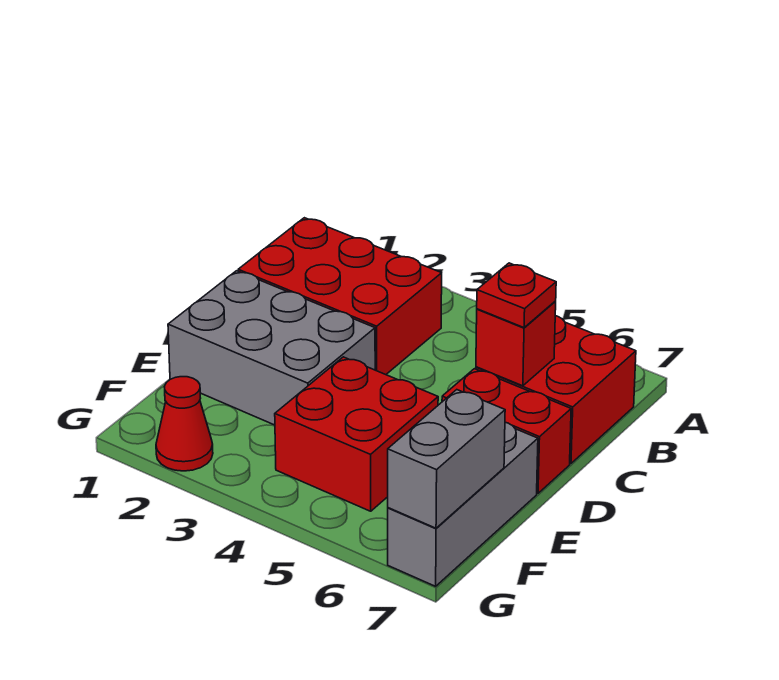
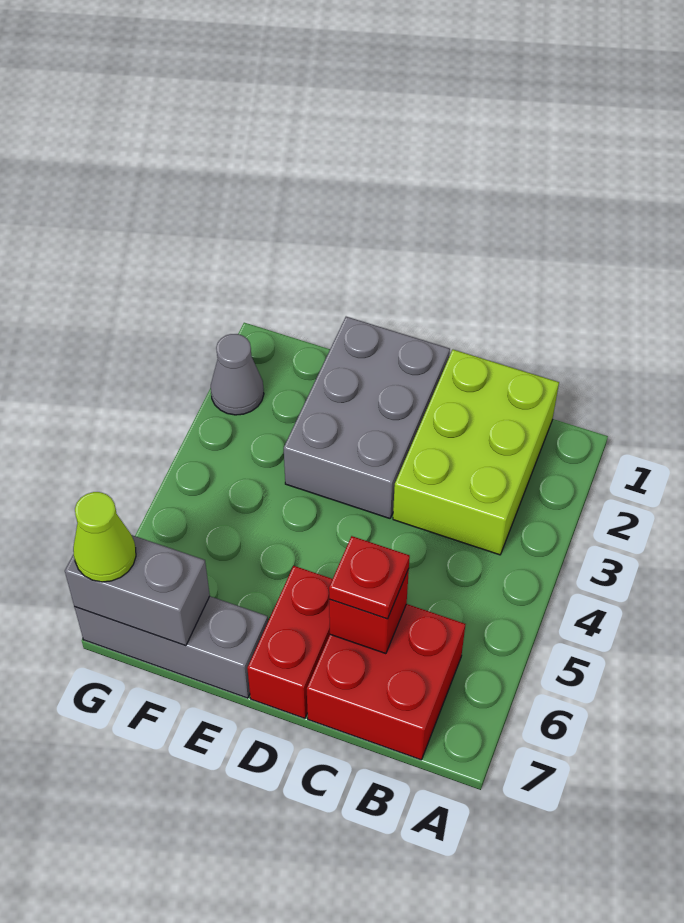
red brick B1:C3 level 1 -> lime brick B1:C3 level 1
red brick E4:F5 level 1 -> none
red cone G2 level 1 -> grey cone G2 level 1
none -> lime cone G7 level 3

